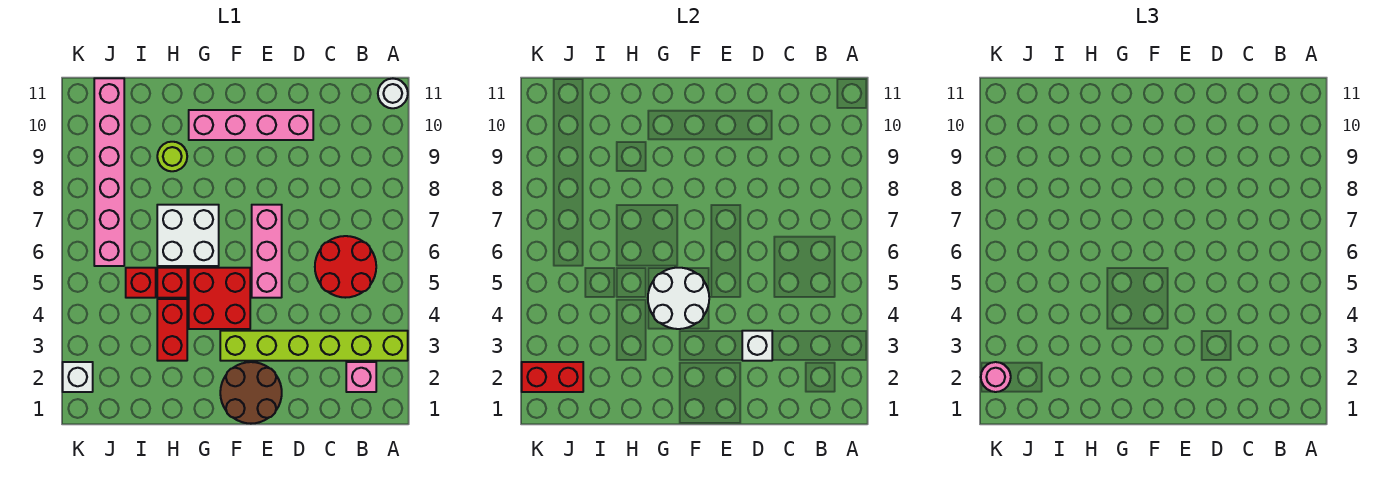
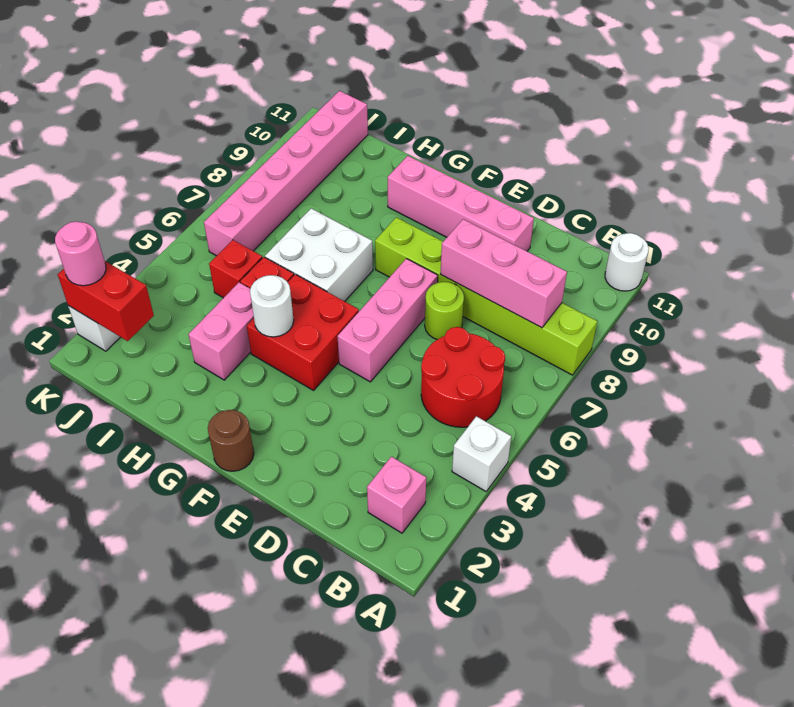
lime brick A3:F3 level 1 -> lime brick A8:F8 level 1
none -> pink brick B8:D8 level 2
white brick D3 level 2 -> white brick A4 level 1
brown round brick E1:F2 level 1 -> brown round brick F1 level 1
white round brick F4:G5 level 2 -> white round brick G4 level 2
red brick H3:H4 level 1 -> pink brick H3:H4 level 1
lime round brick H9 level 1 -> lime round brick D7 level 1

